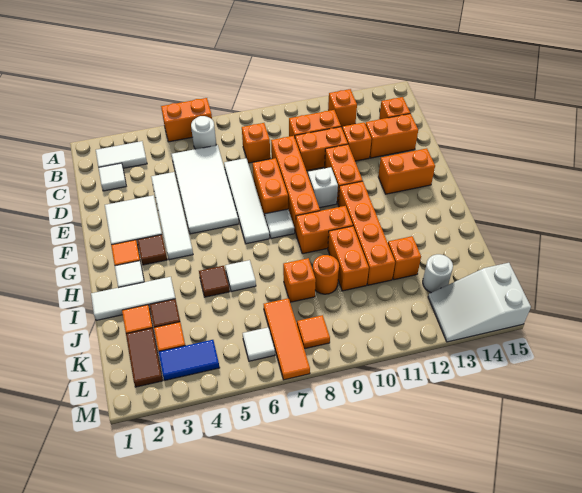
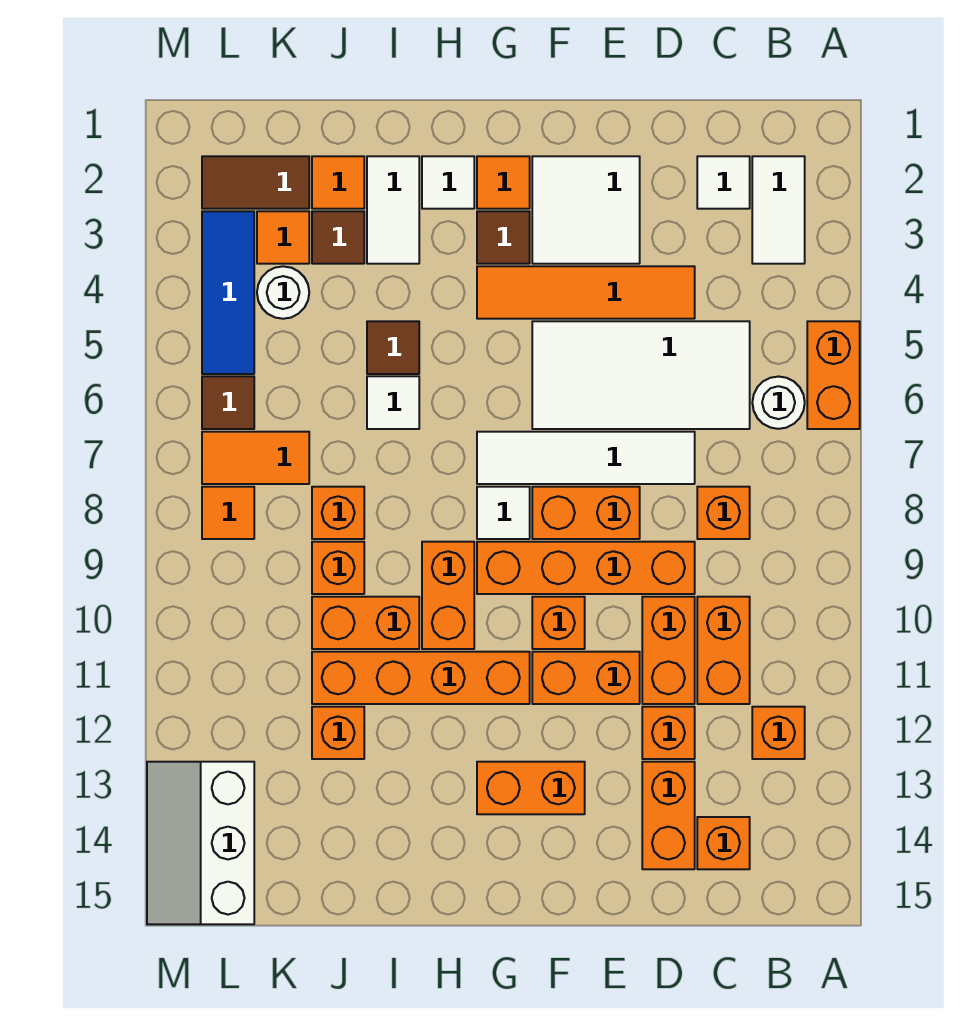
white tile D4:G4 level 1 -> orange tile D4:G4 level 1
white brick F10 level 1 -> orange brick F10 level 1
orange brick F13:F14 level 1 -> orange brick F13:G13 level 1
white tile I1:I3 level 1 -> white tile I2:I3 level 1
orange round brick J9 level 1 -> orange brick J9 level 1
orange tile K7:M7 level 1 -> orange tile K7:L7 level 1
white round brick K13 level 1 -> white round brick K4 level 1
blue tile L3:L4 level 1 -> blue tile L3:L5 level 1
white tile L6 level 1 -> brown tile L6 level 1
white slope L13:M15 level 1 top 15 -> white slope L13:M15 level 1 top L

